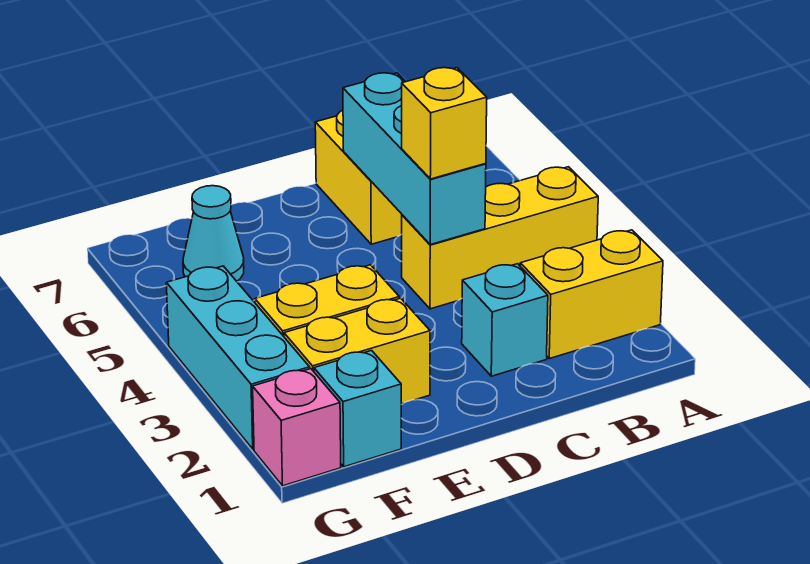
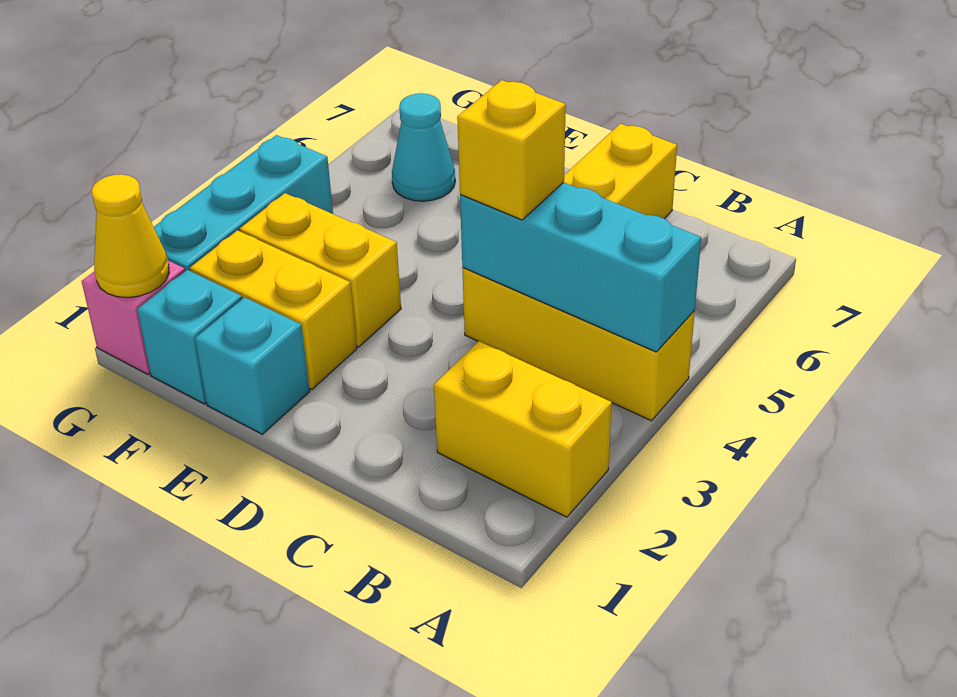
cyan brick C2 level 1 -> cyan brick E1 level 1
cyan brick C4:C6 level 2 -> cyan brick A4:C4 level 2
none -> yellow cone G1 level 2

